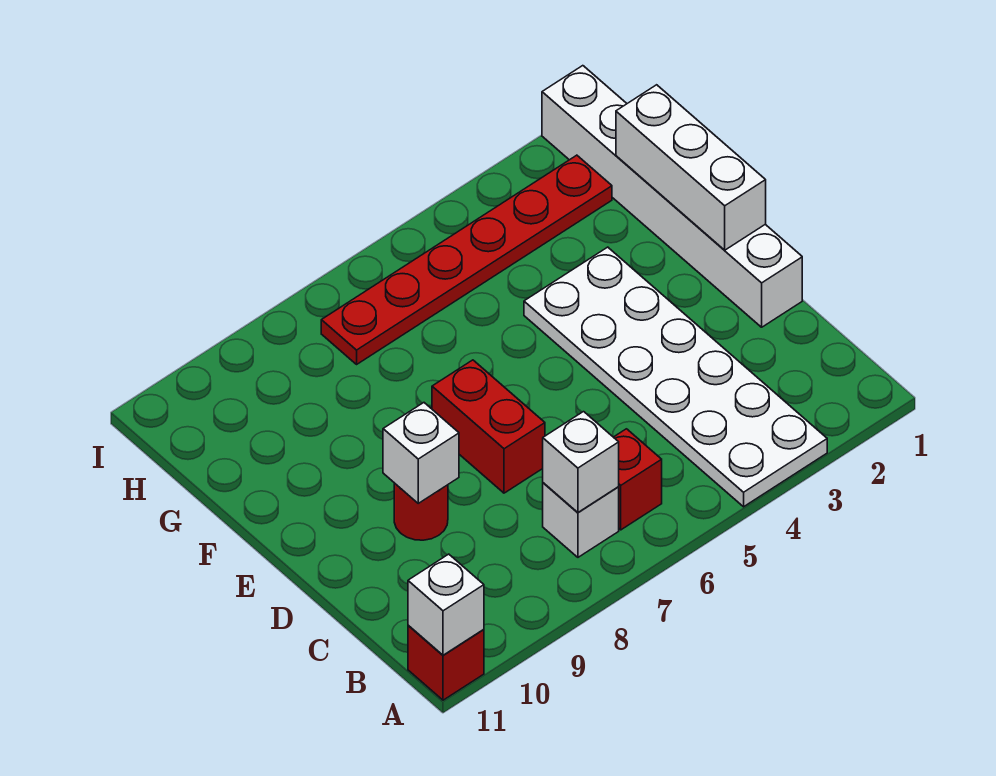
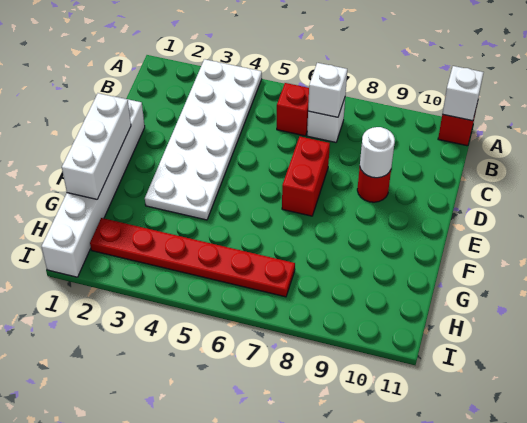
white brick D9 level 2 -> white round brick D9 level 2

